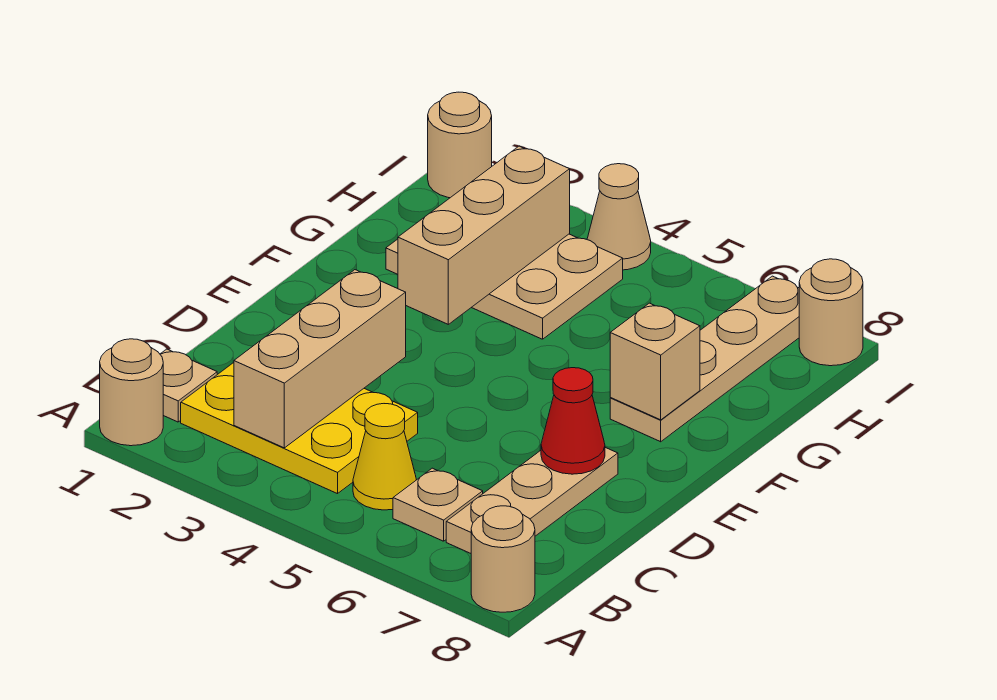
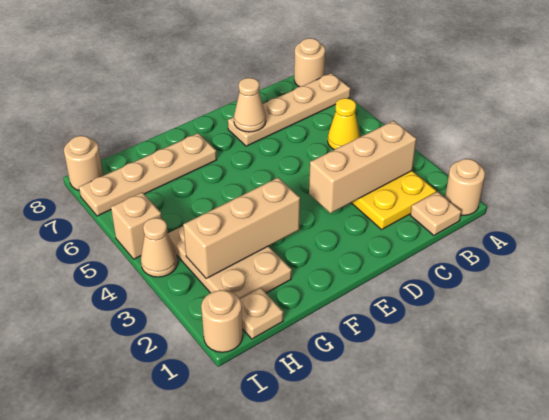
tan plate B6 level 1 -> tan plate H1 level 1
tan plate B7:D7 level 1 -> tan plate A7:D7 level 1
red cone D7 level 2 -> tan cone D7 level 2
tan brick F7 level 2 -> tan brick I5 level 1

